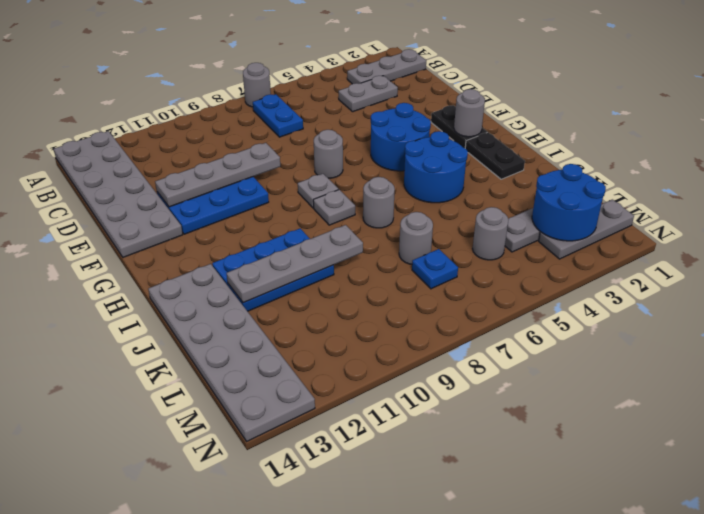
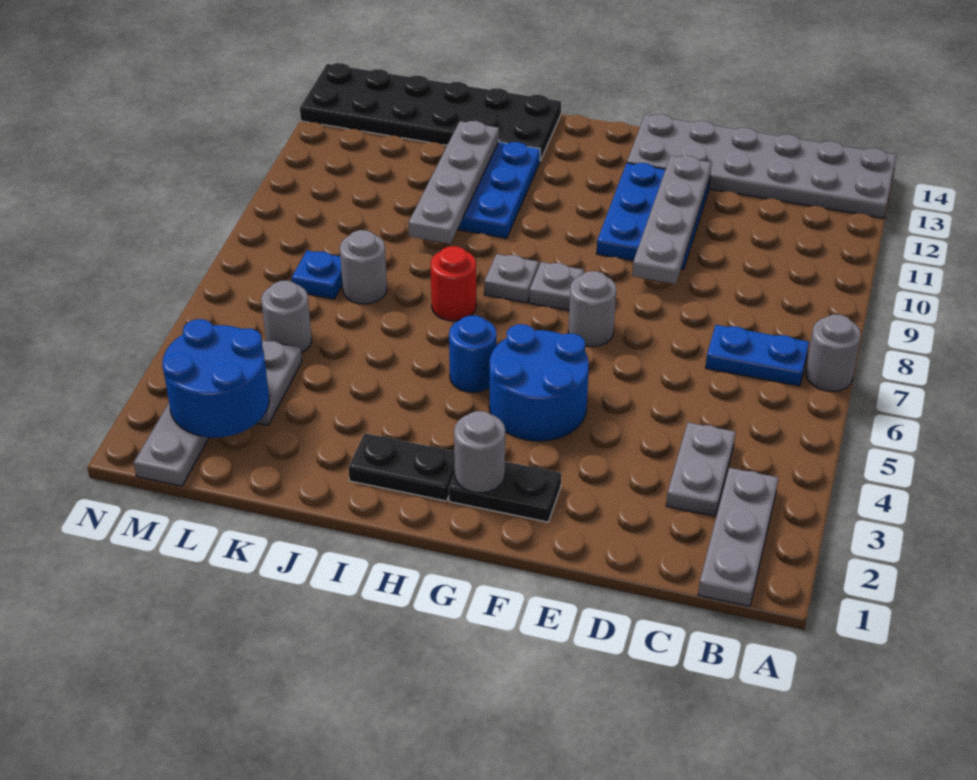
blue round brick H4:I5 level 1 -> blue round brick H5 level 1
grey round brick I7 level 1 -> red round brick I7 level 1
grey plate I13:N14 level 1 -> black plate I13:N14 level 1

